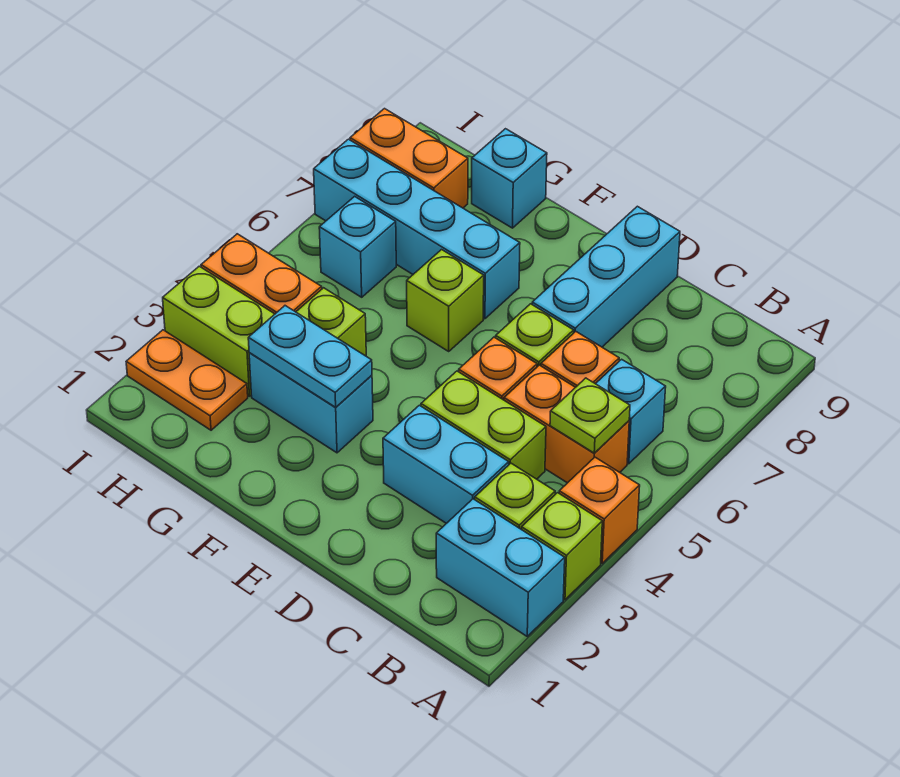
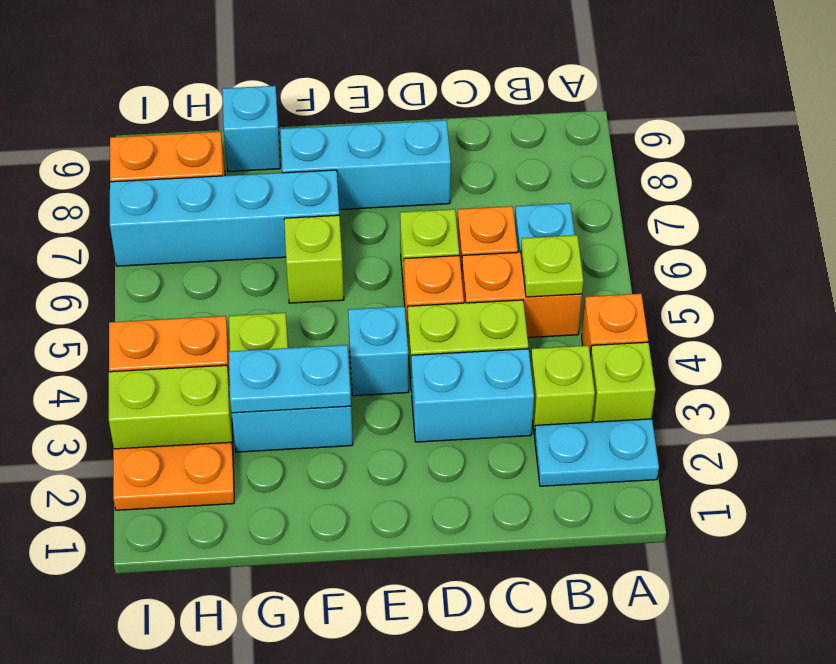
cyan brick A2:B2 level 1 -> cyan plate A2:B2 level 1
cyan brick D7:D9 level 1 -> cyan brick D8:F8 level 1
cyan brick H6 level 1 -> cyan brick E4 level 1

